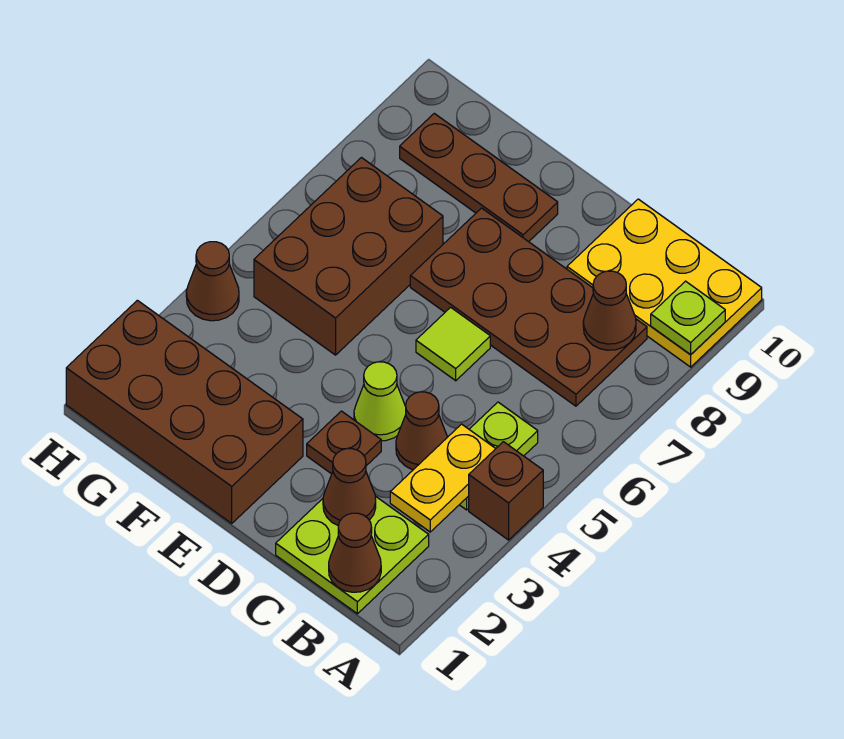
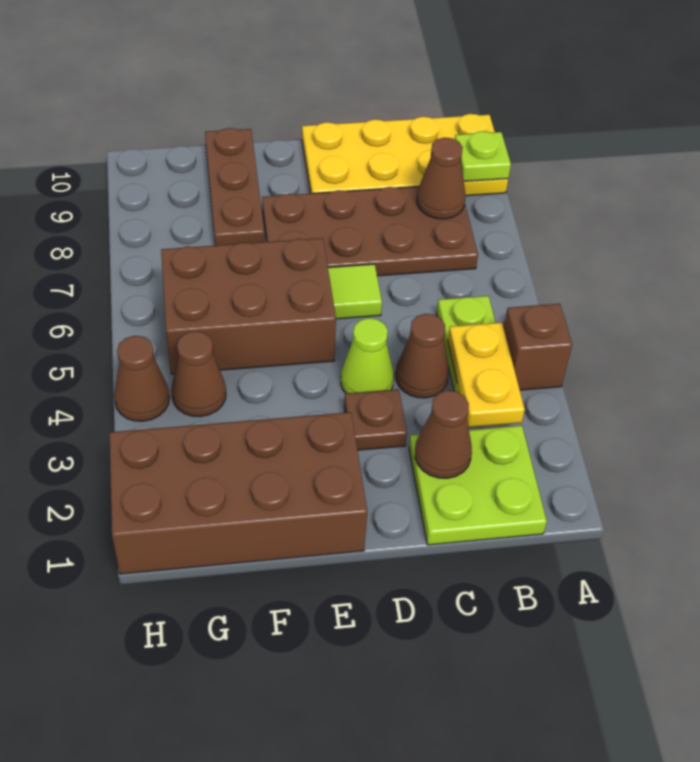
yellow plate A9:C10 level 1 -> yellow plate A9:D10 level 1
brown cone B1 level 2 -> brown cone G4 level 1
brown plate E9:G9 level 1 -> brown plate F8:F10 level 1
brown brick F5:G7 level 1 -> brown brick E5:G6 level 1

